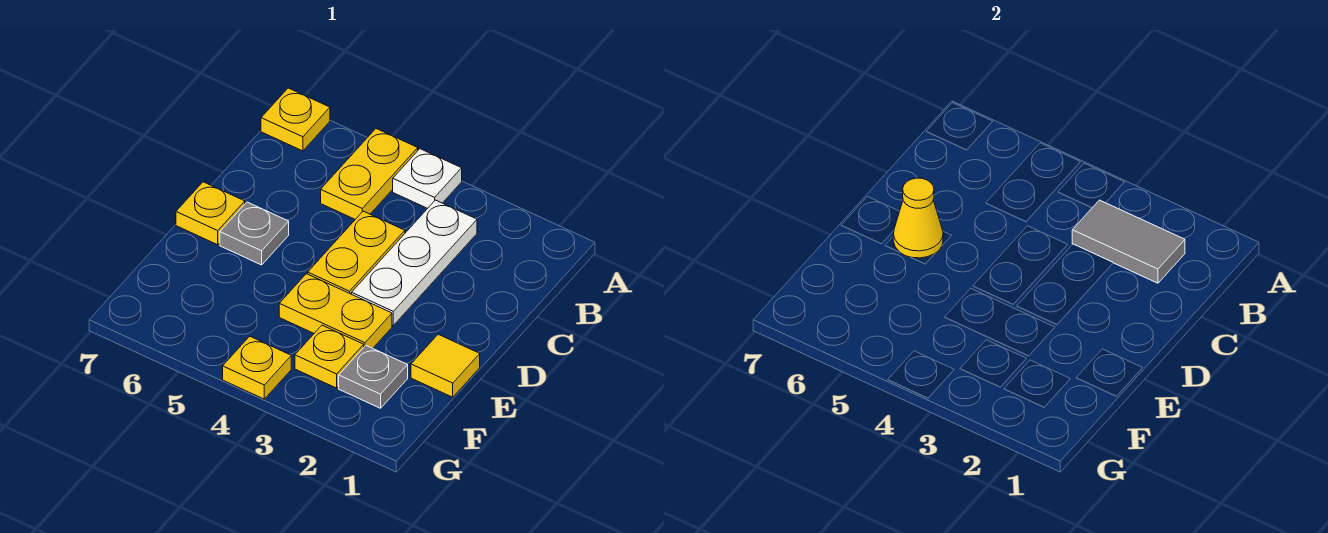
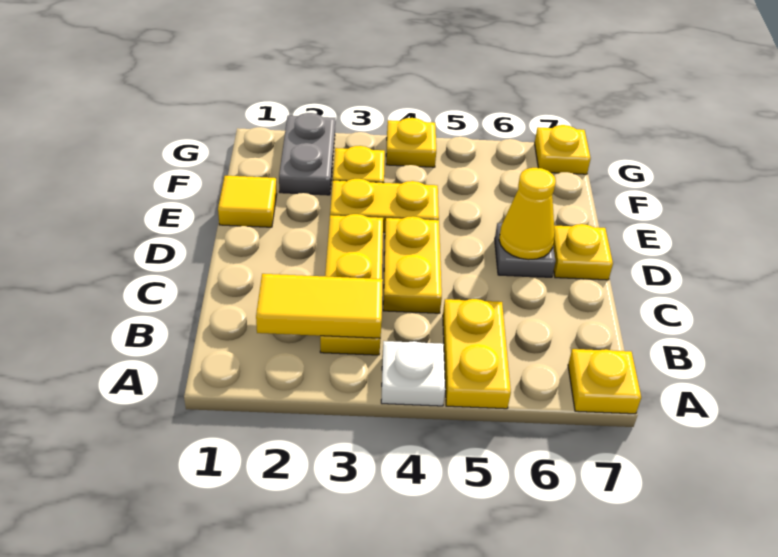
grey tile B2:B3 level 2 -> yellow tile B2:B3 level 2
white plate B3:D3 level 1 -> yellow plate B3:D3 level 1
grey plate F2 level 1 -> grey plate F2:G2 level 1
none -> yellow plate G7 level 1

